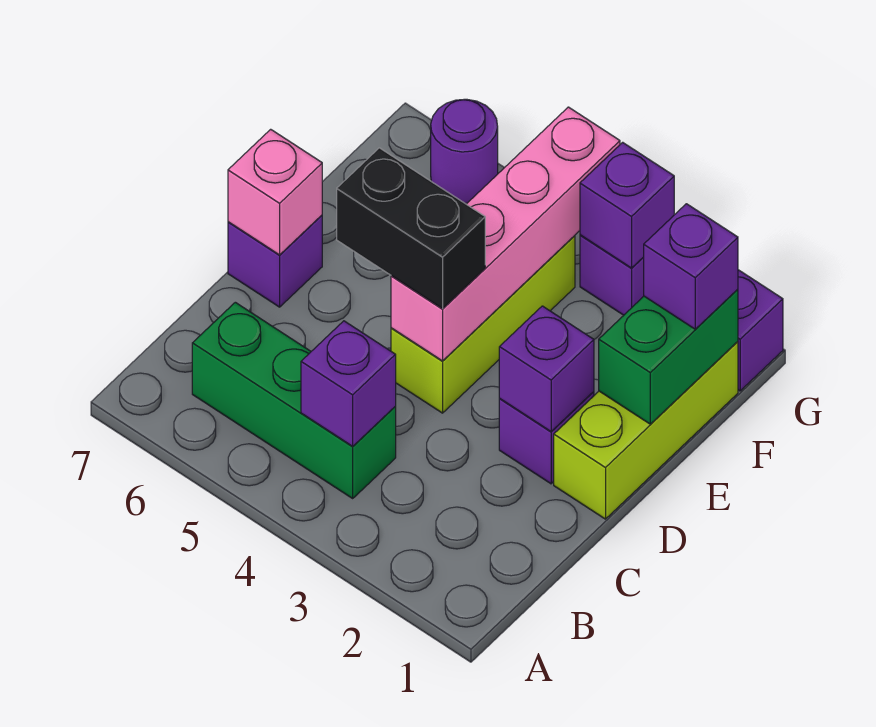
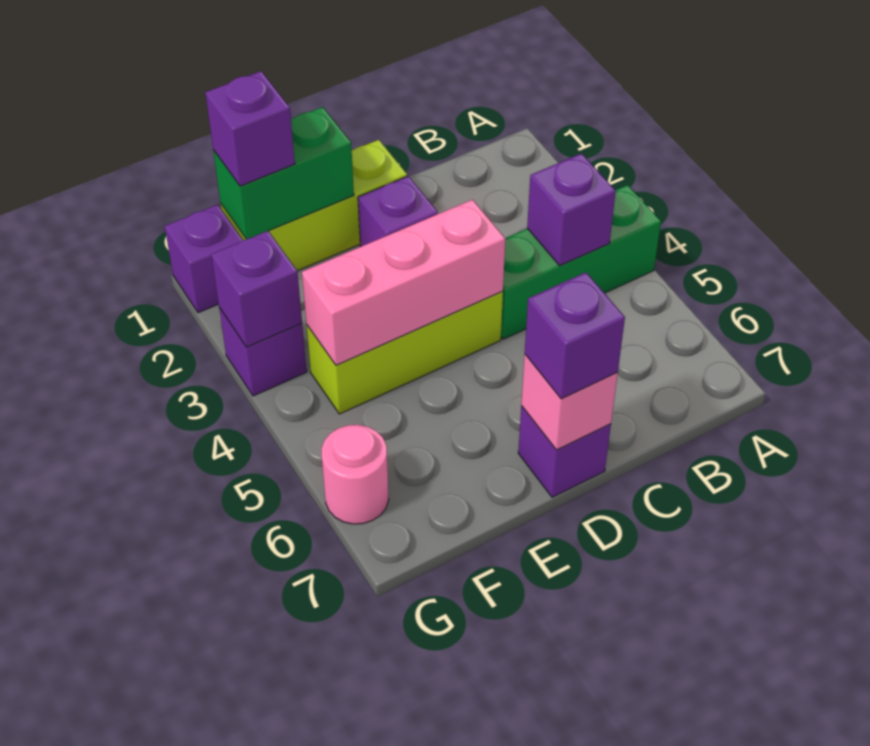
green brick B4:B6 level 1 -> green brick A4:C4 level 1
purple brick D2 level 2 -> purple brick D7 level 3
pink brick D4:G4 level 2 -> pink brick D4:F4 level 2
black brick D4:D5 level 3 -> none
purple round brick G6 level 1 -> pink round brick G6 level 1

